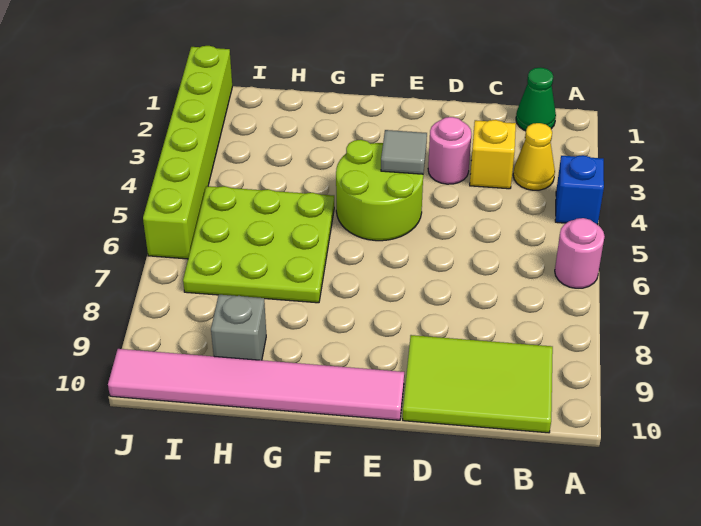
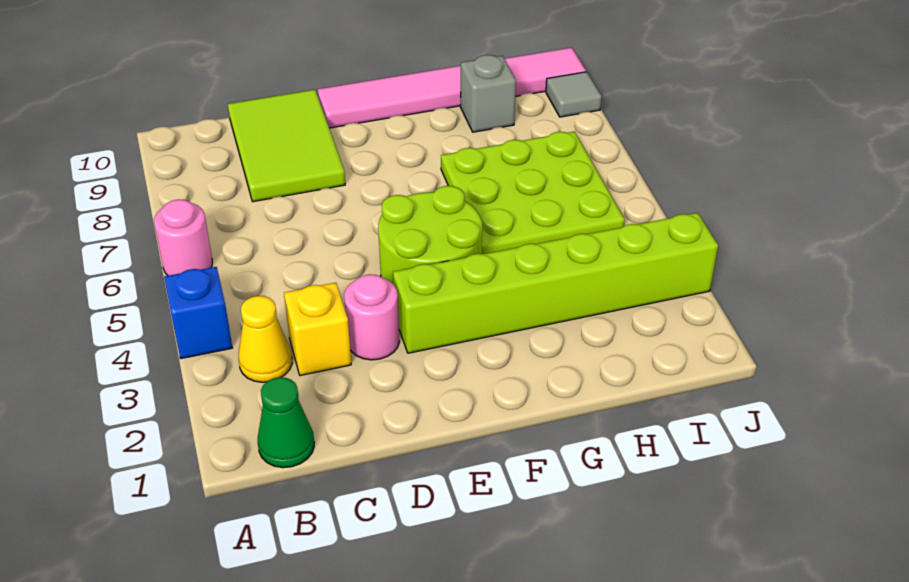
lime tile B9:D10 level 1 -> lime tile C8:D10 level 1
grey tile E4 level 2 -> grey tile J9 level 1
lime brick J1:J6 level 1 -> lime brick E3:J3 level 1

